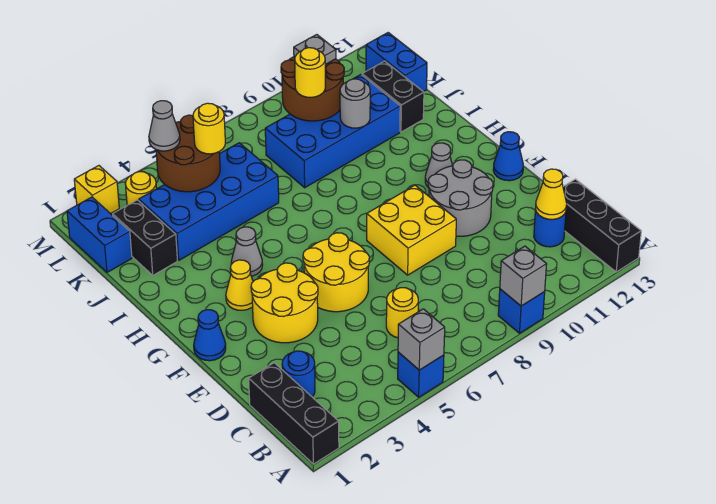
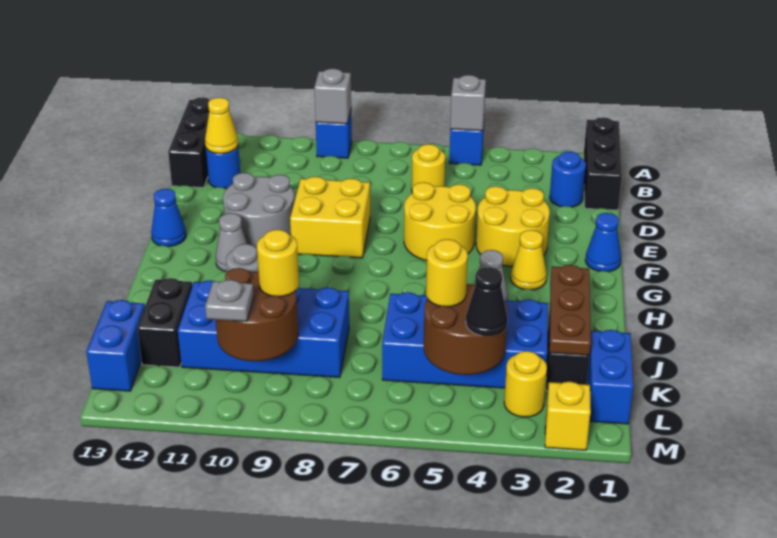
none -> brown plate I2:K2 level 2
grey cone L4 level 3 -> black cone L4 level 3

